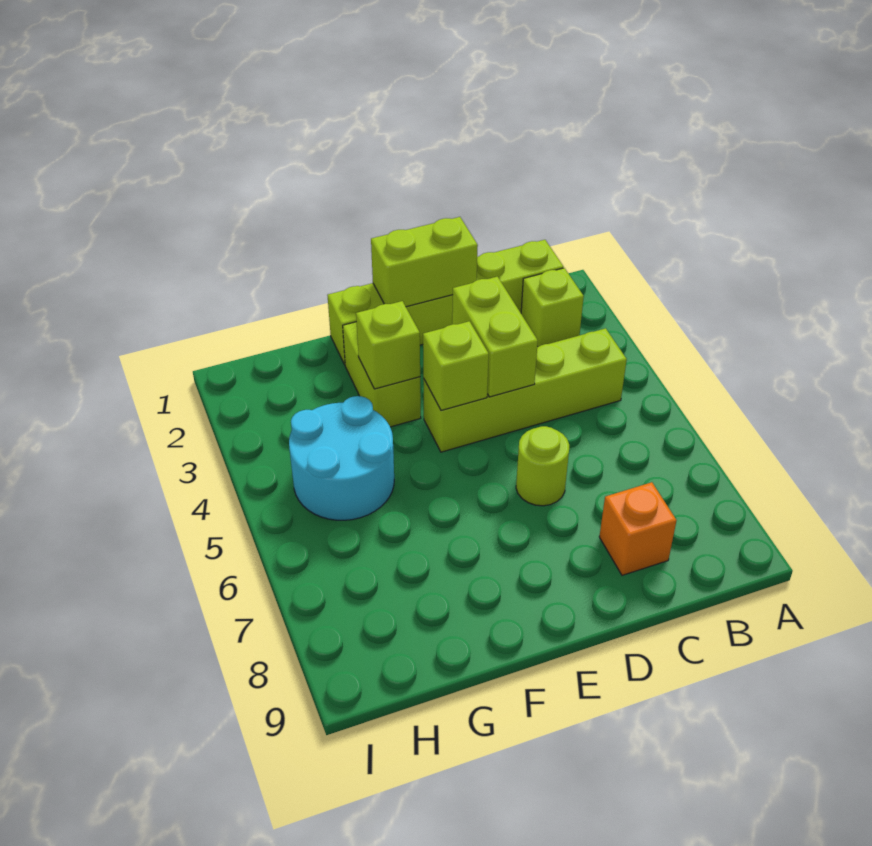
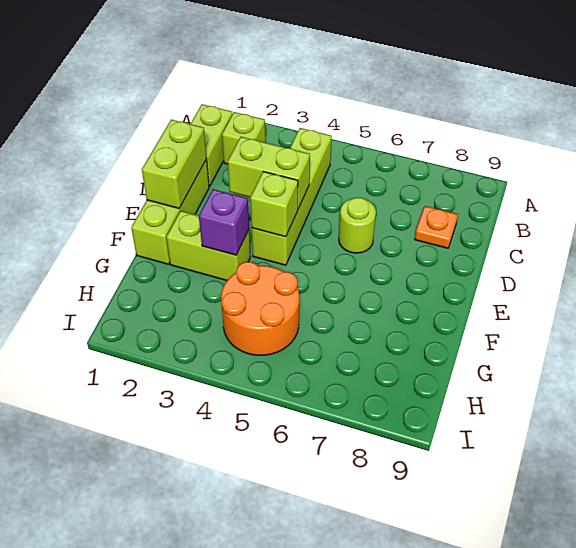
orange brick C8 level 1 -> orange plate C8 level 1
lime brick F3 level 2 -> purple brick F3 level 2
cyan round brick G4:H5 level 1 -> orange round brick G4:H5 level 1

